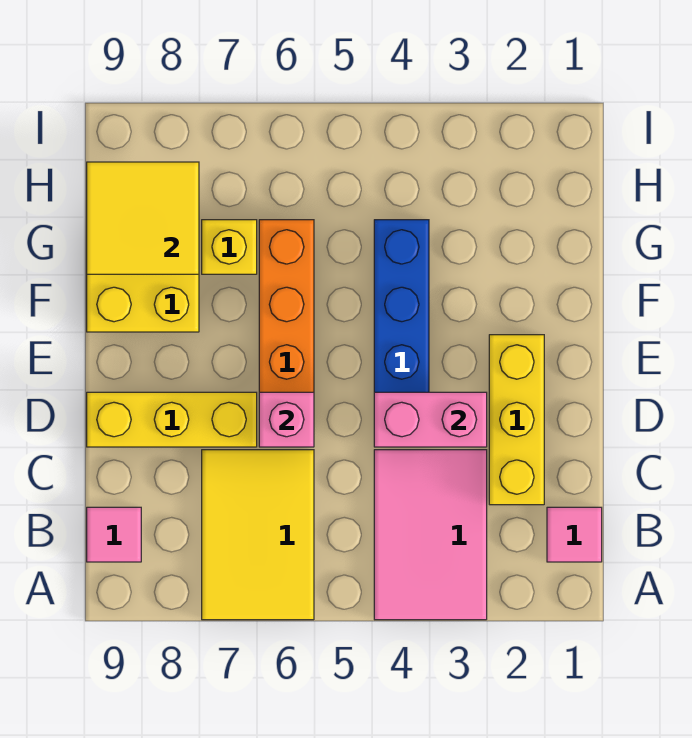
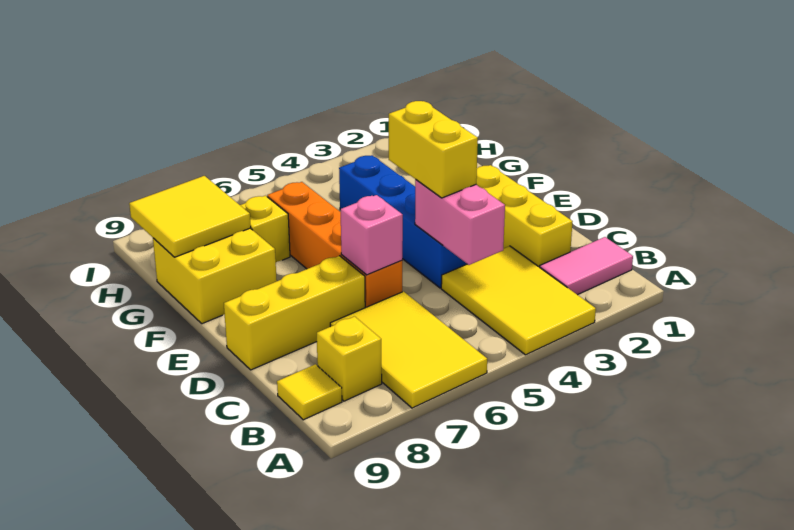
pink tile A3:C4 level 1 -> yellow tile A3:C4 level 1
pink tile B1 level 1 -> pink tile B1:B2 level 1
none -> yellow brick B8 level 1
pink tile B9 level 1 -> yellow tile B9 level 1
pink brick D3:D4 level 2 -> pink brick C4:D4 level 2
none -> yellow brick D4:E4 level 3

